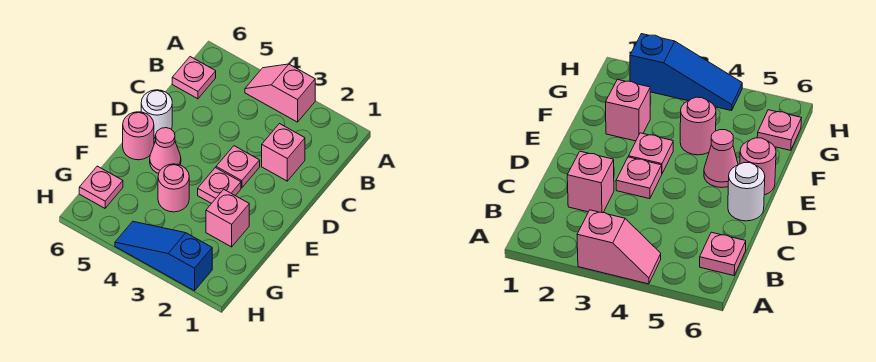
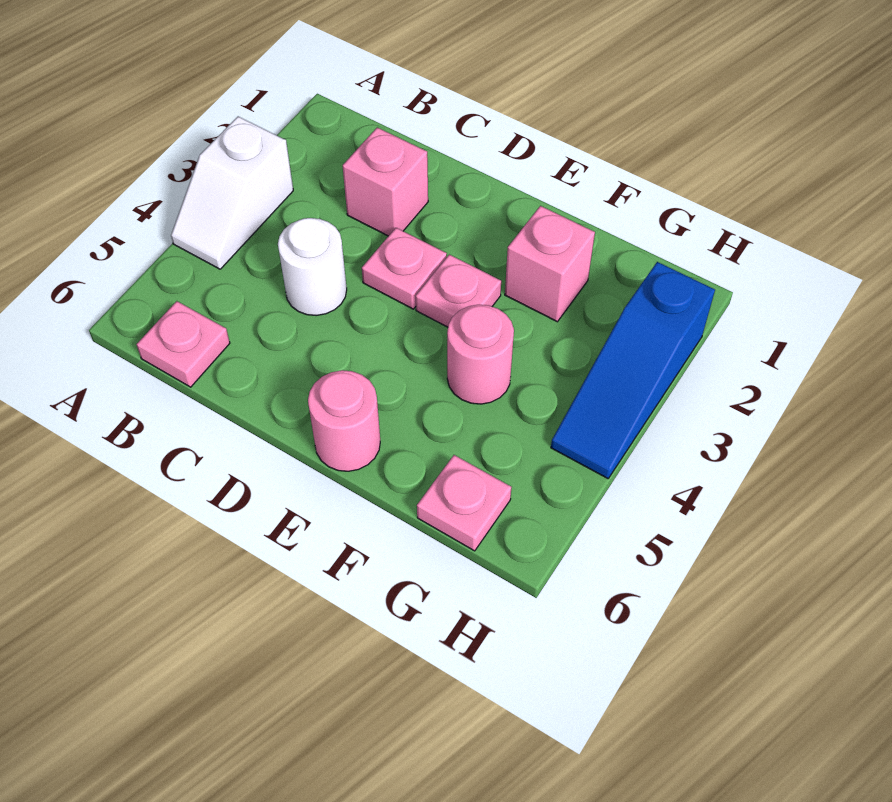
pink slope A3:A4 level 1 top 3 -> white slope A3:A4 level 1 top 3
white round brick D6 level 1 -> white round brick C4 level 1
pink cone E5 level 1 -> none

